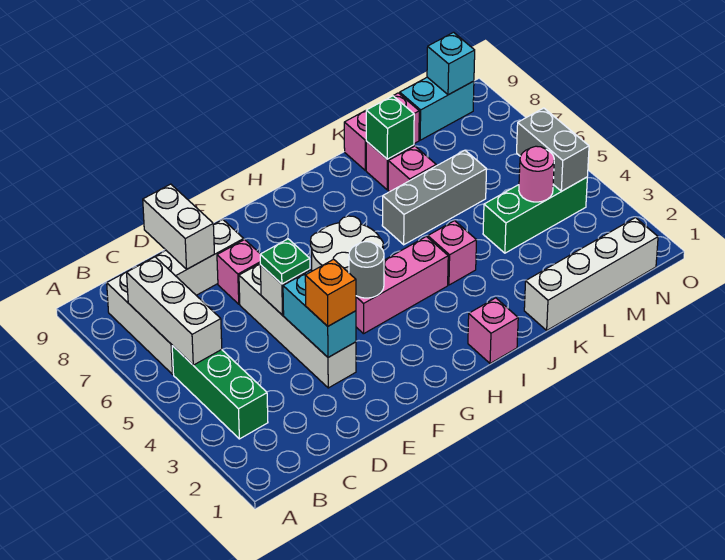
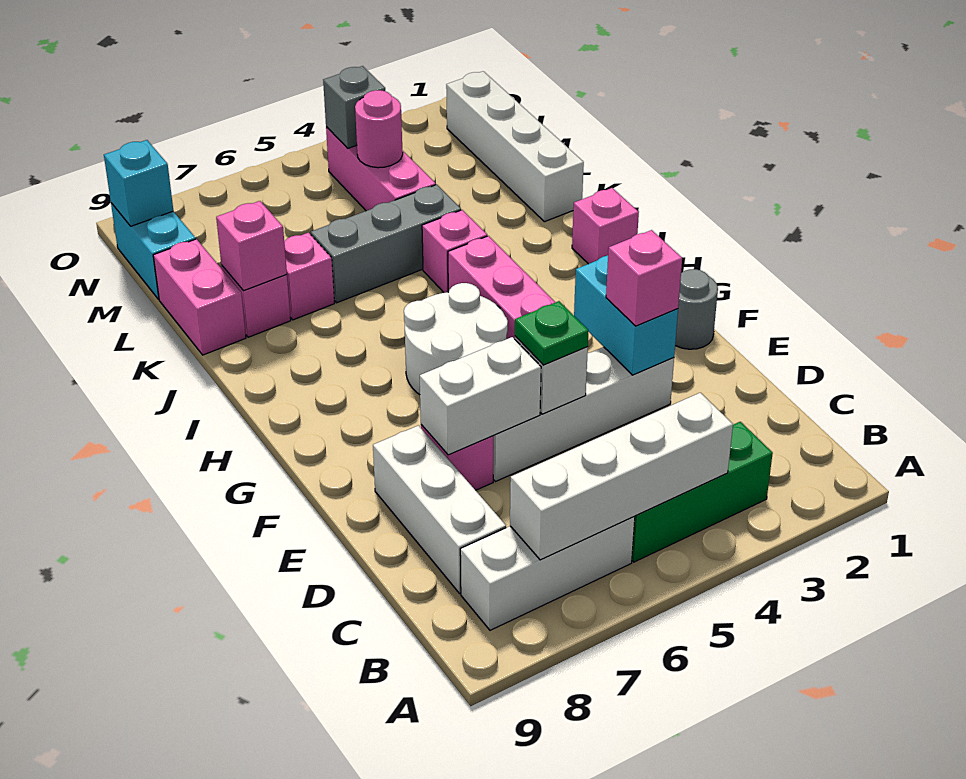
white brick B5:B7 level 2 -> white brick B4:B7 level 2
white brick D8:D9 level 2 -> white brick E6:E7 level 2
cyan brick E3:E4 level 2 -> cyan brick E3:F3 level 2
orange brick E3 level 3 -> pink brick E3 level 3
grey round brick G4 level 2 -> grey round brick F1 level 1
grey brick J6:L6 level 1 -> grey brick K4:K6 level 1
green brick K8 level 2 -> pink brick K8 level 2
green brick L4:N4 level 1 -> pink brick L4:N4 level 1
grey brick N4:N5 level 2 -> grey brick N4 level 2

